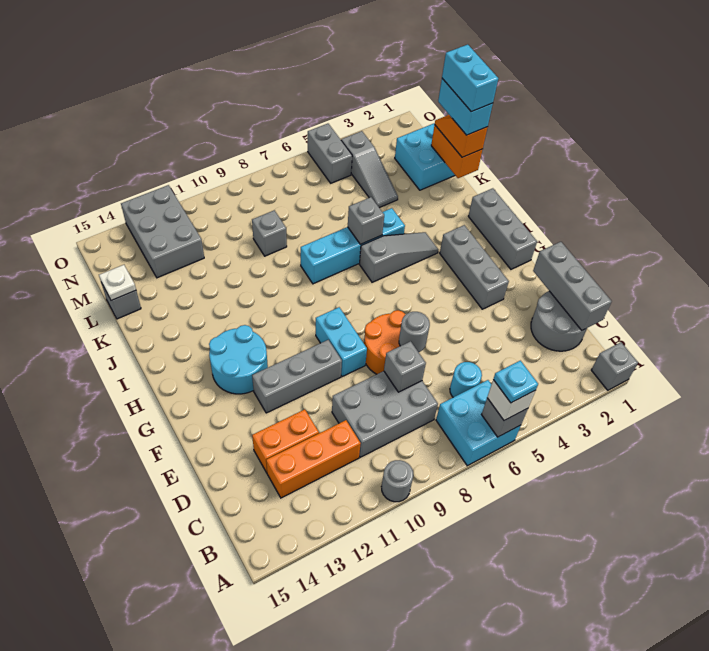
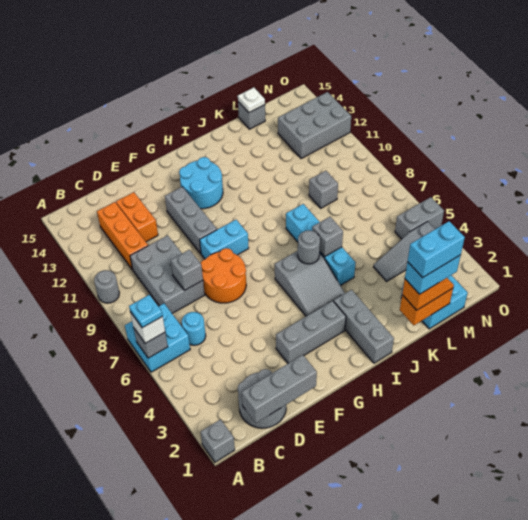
grey round brick E7 level 2 -> grey round brick I6 level 2
grey brick G1:I1 level 1 -> grey brick I1:I3 level 1
grey slope I4:I6 level 1 top 6 -> grey slope H4:I6 level 1 top 6

